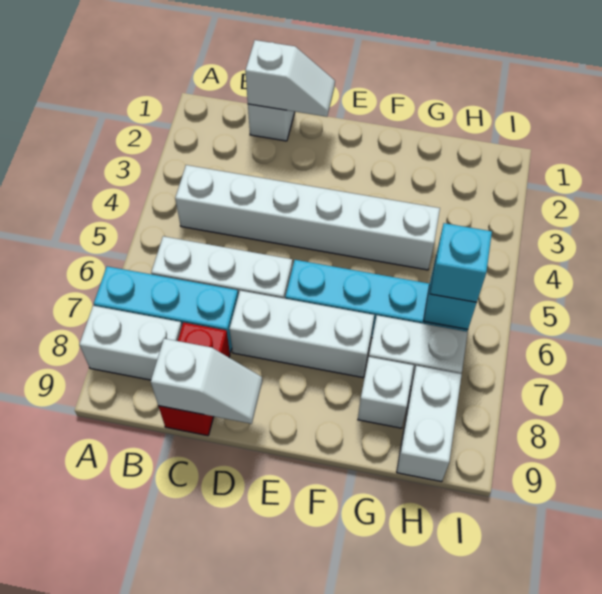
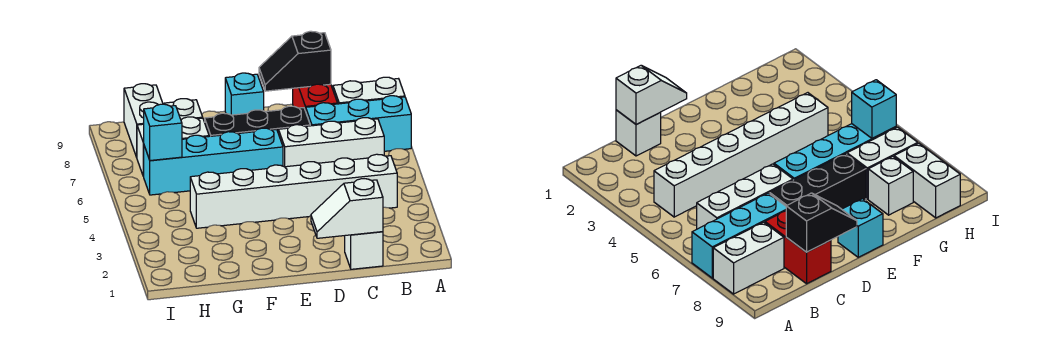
white slope C9:D9 level 2 top C -> black slope C9:D9 level 2 top C
white brick D7:F7 level 1 -> black brick D7:F7 level 1
cyan brick H6 level 3 -> cyan brick E9 level 1

